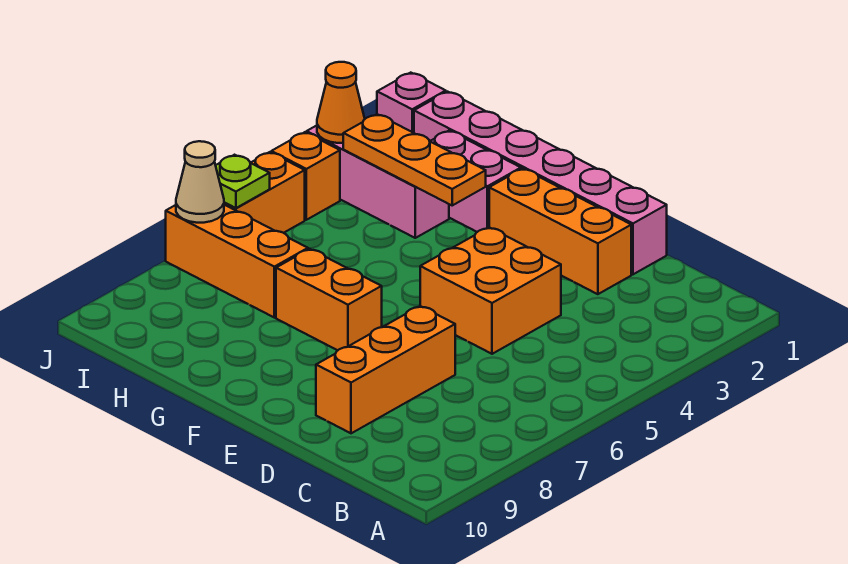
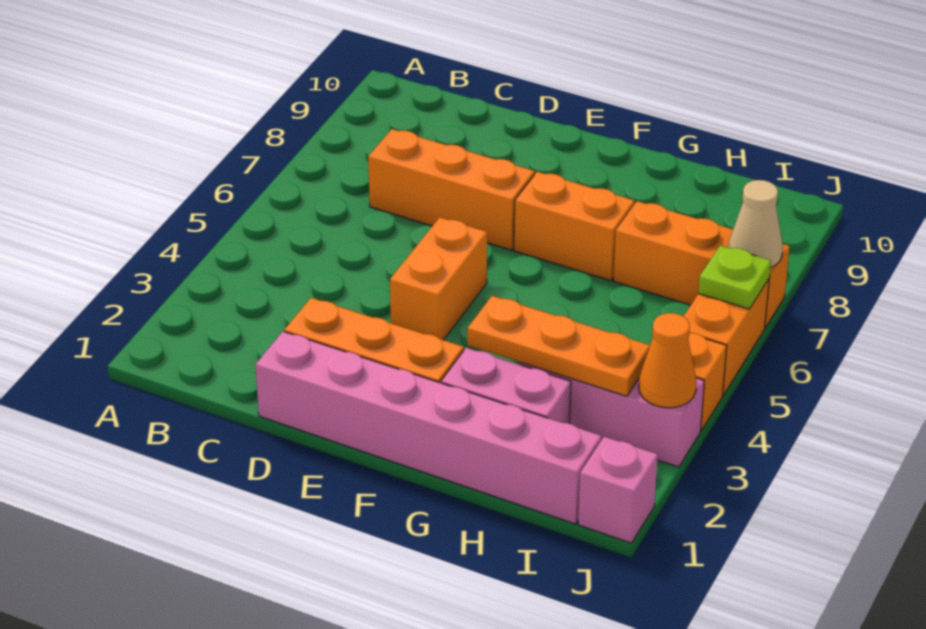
orange brick D4:E5 level 1 -> orange brick E4:E5 level 1
orange brick D7:D9 level 1 -> orange brick C7:E7 level 1

